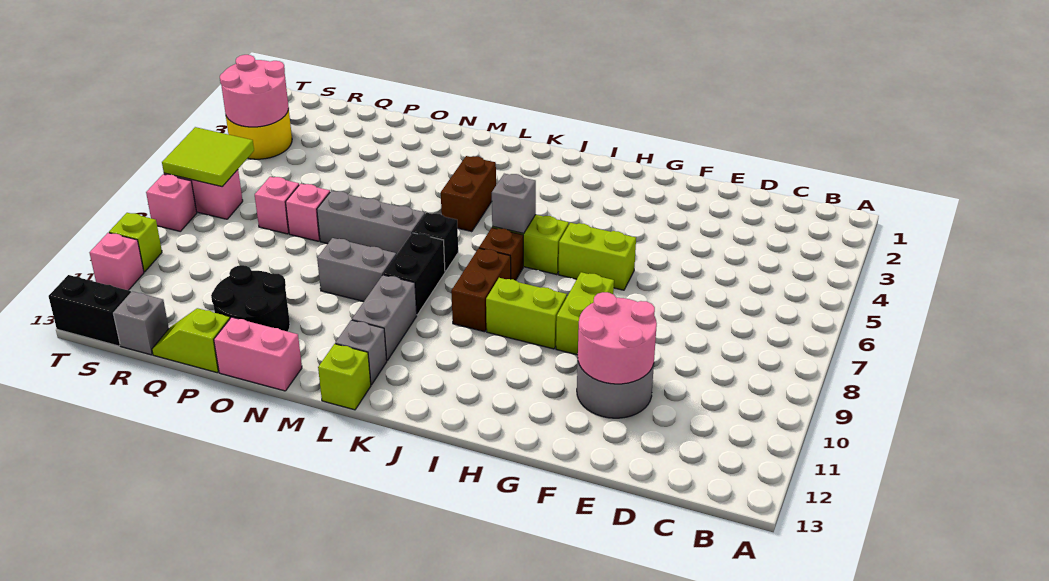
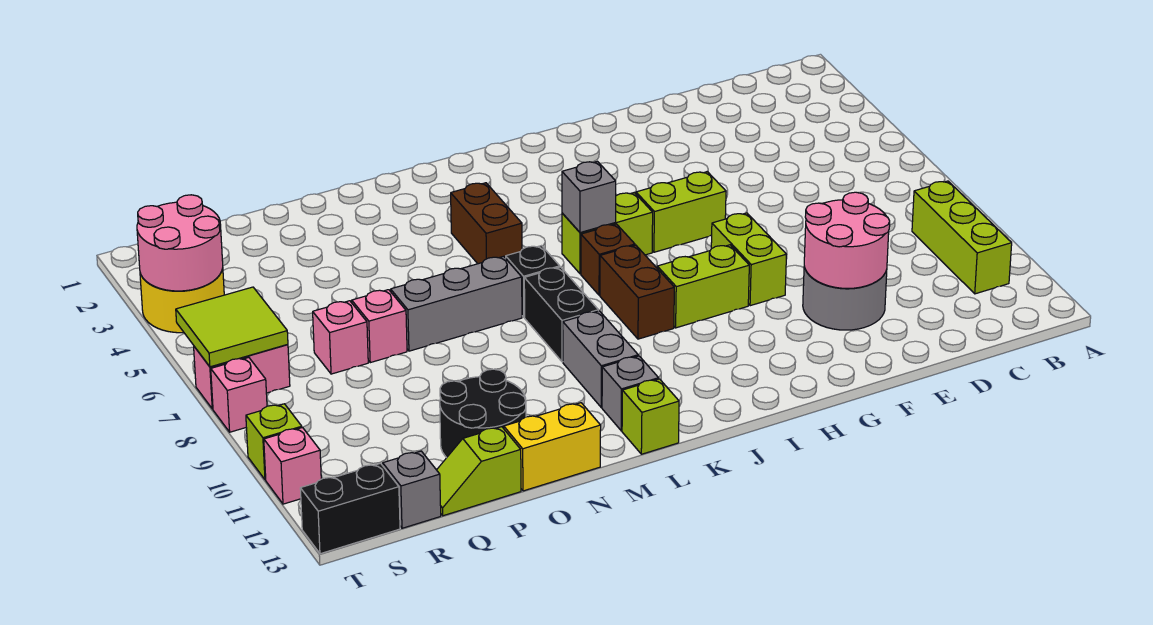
none -> lime brick B9:B11 level 1
grey brick M9:N9 level 1 -> none
pink brick N13:O13 level 1 -> yellow brick N13:O13 level 1

